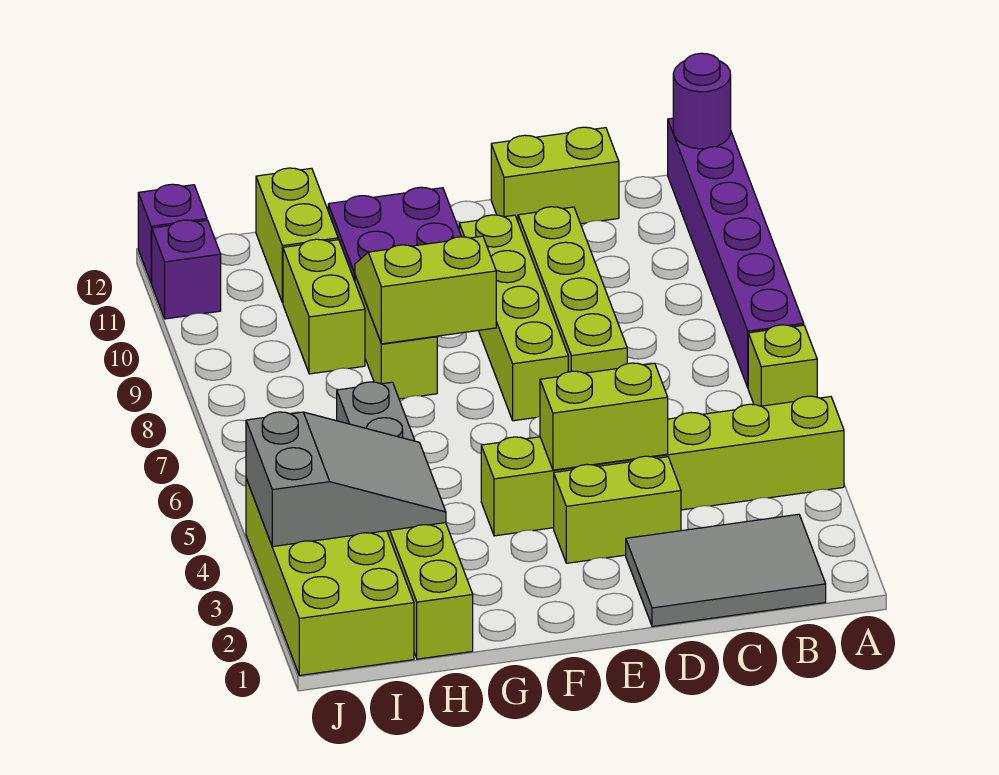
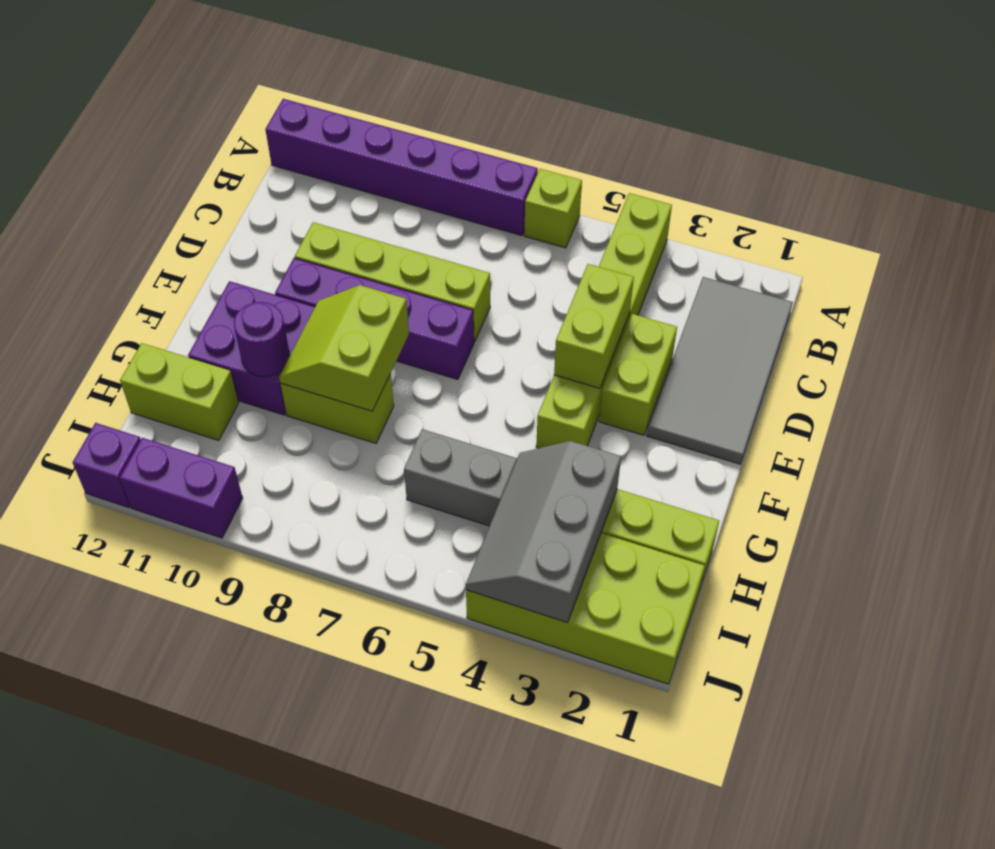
purple round brick A12 level 2 -> purple round brick G10 level 2
grey tile B1:D2 level 1 -> grey tile B1:E2 level 1
lime brick C12:D12 level 1 -> none
lime brick E7:E10 level 1 -> purple brick E7:E10 level 1
grey slope H3:J4 level 2 top J -> grey slope H3:J4 level 2 top 3
lime brick H9:H10 level 1 -> none
purple brick J11 level 1 -> purple brick J10:J11 level 1

